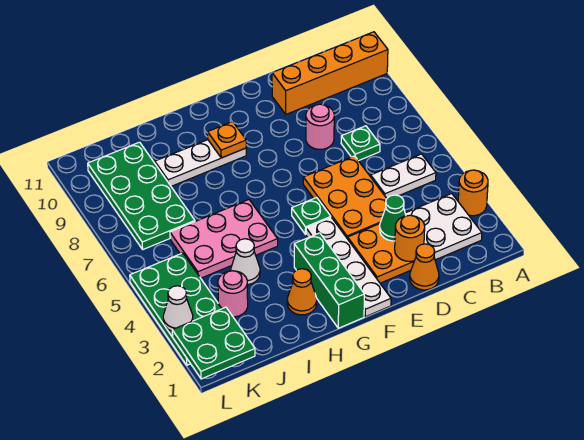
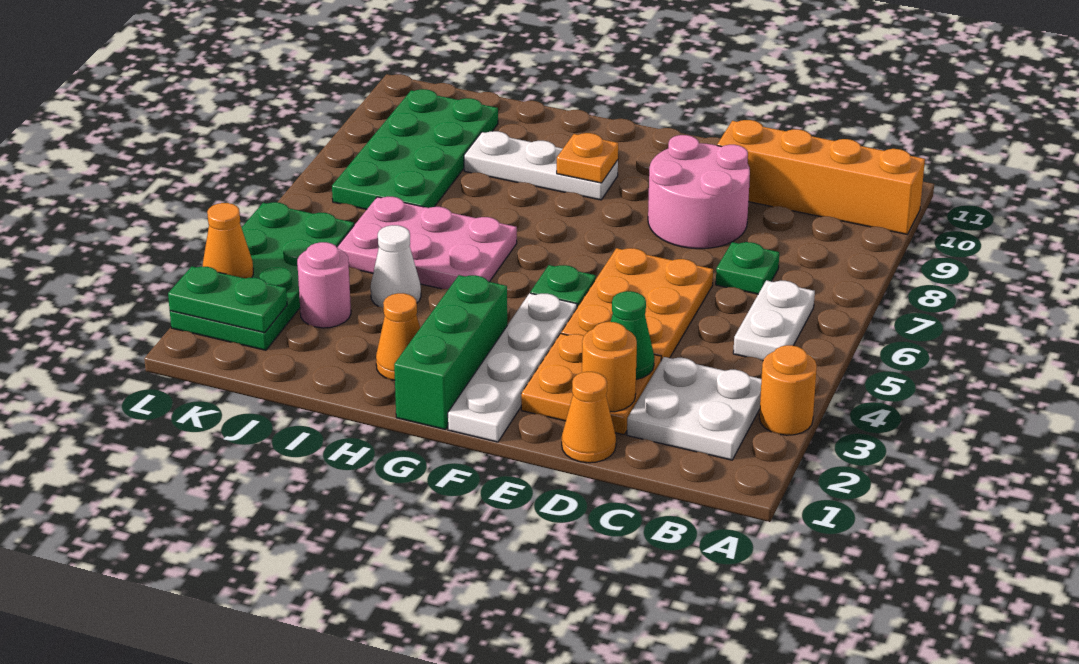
white plate B5:C5 level 1 -> white plate B5:B6 level 1
pink round brick D8 level 1 -> pink round brick D8:E9 level 1
green plate K1:L2 level 2 -> green plate K2:L2 level 2
white cone L3 level 2 -> orange cone L3 level 2

